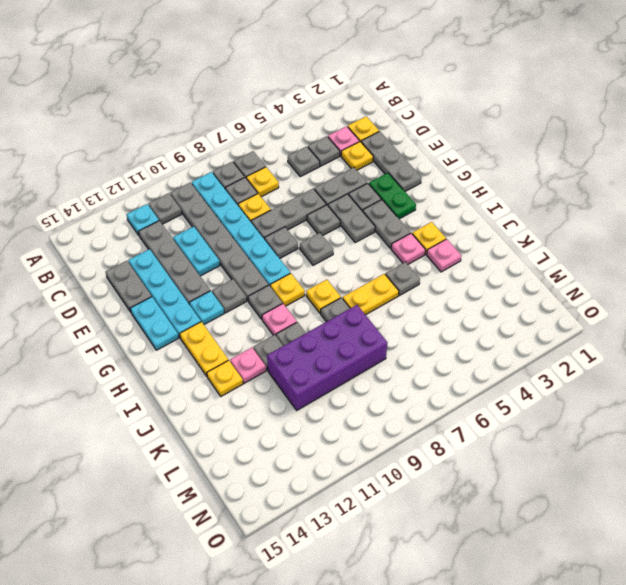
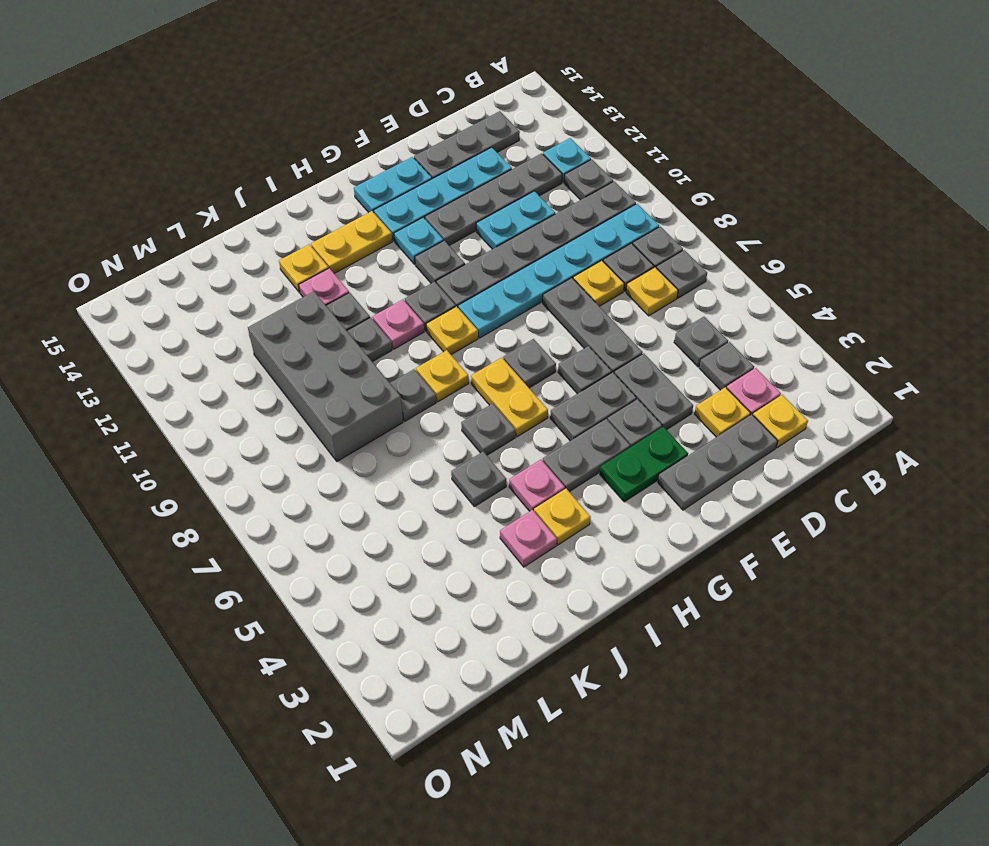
grey plate D14:E14 level 1 -> grey plate C14:E14 level 1
grey plate F8 level 1 -> grey plate I6 level 1
yellow plate J6:J7 level 1 -> yellow plate H6:H7 level 1
purple brick K8:L11 level 1 -> grey brick K8:L11 level 1

